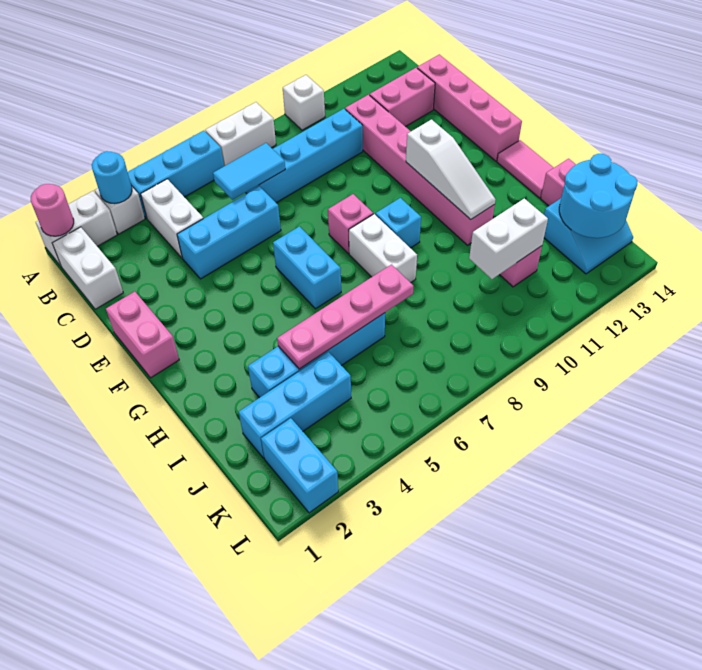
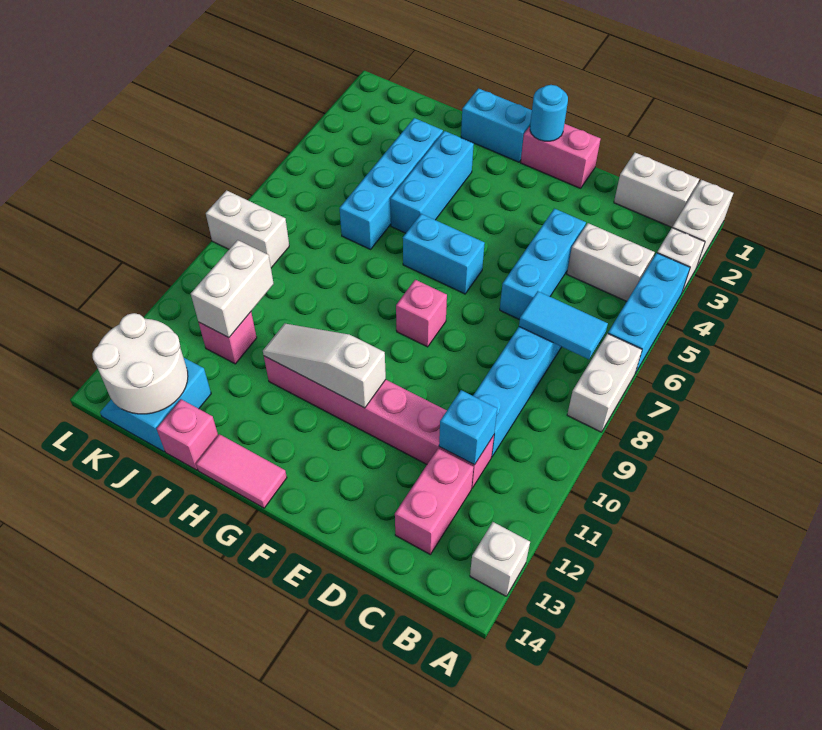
pink round brick A1 level 2 -> none
cyan round brick A3 level 2 -> cyan round brick F1 level 2
white brick A10 level 1 -> white brick A13 level 1
cyan tile C6:C7 level 2 -> cyan tile B7:C7 level 2
pink brick C14:F14 level 1 -> none
white brick G8:H8 level 1 -> white brick K8:L8 level 1
cyan brick G9 level 1 -> cyan brick C11 level 2
pink plate I4:I7 level 2 -> none
cyan brick J2:J4 level 1 -> cyan brick H3:H5 level 1
cyan round brick J13:K14 level 2 -> white round brick J13:K14 level 2
cyan brick K2:L2 level 1 -> cyan brick G1:H1 level 1

